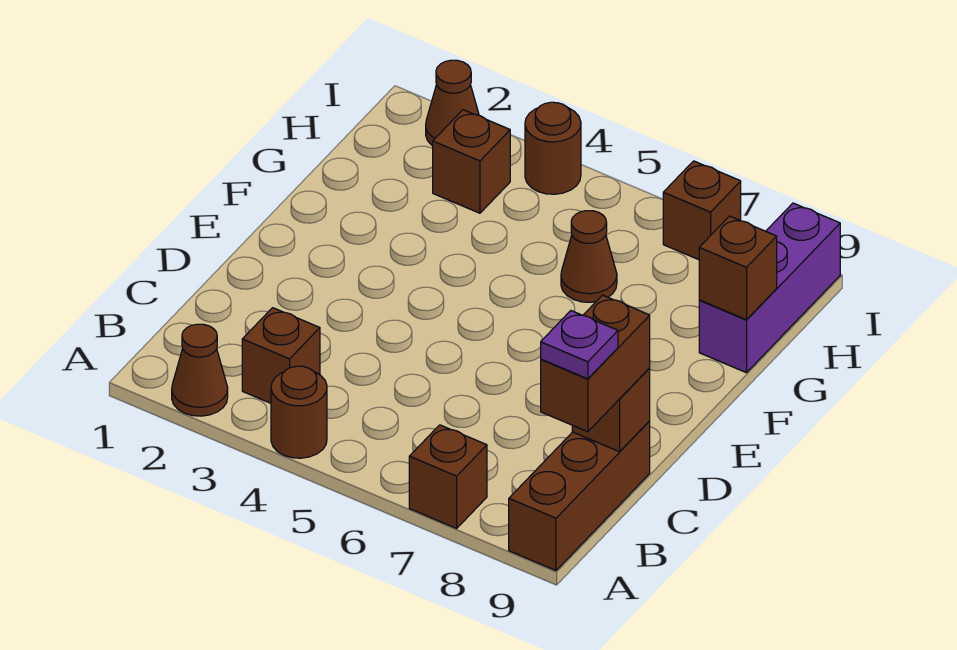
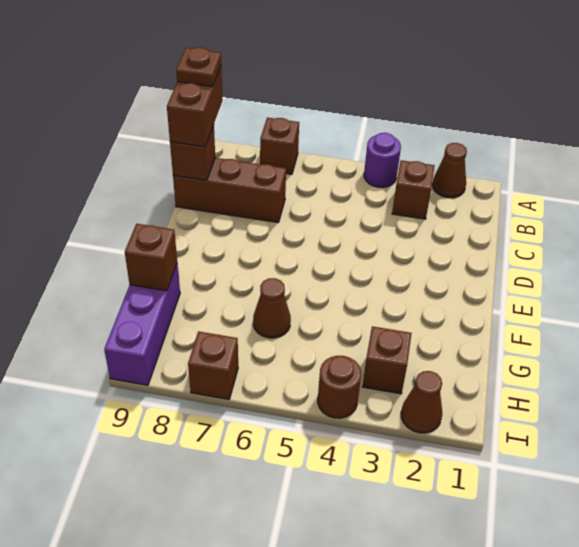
brown round brick A4 level 1 -> purple round brick A4 level 1
brown brick A9:C9 level 1 -> brown brick C7:C9 level 1
purple plate B9 level 4 -> brown plate B9 level 4

